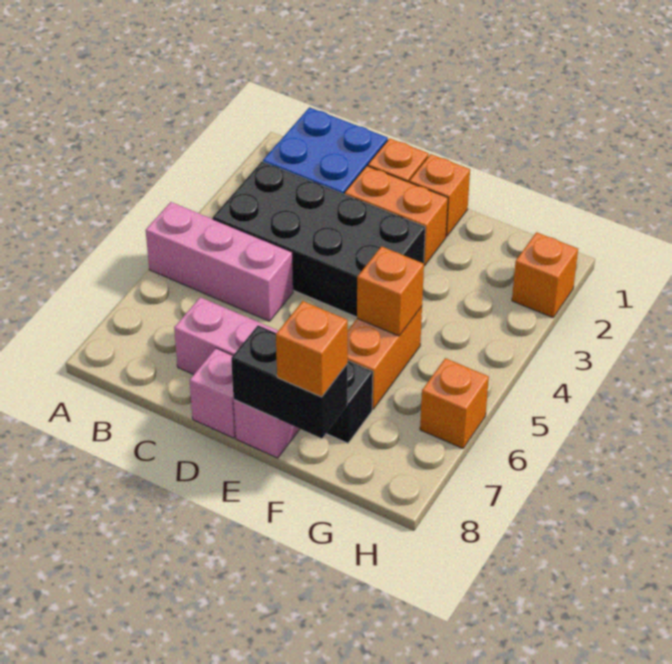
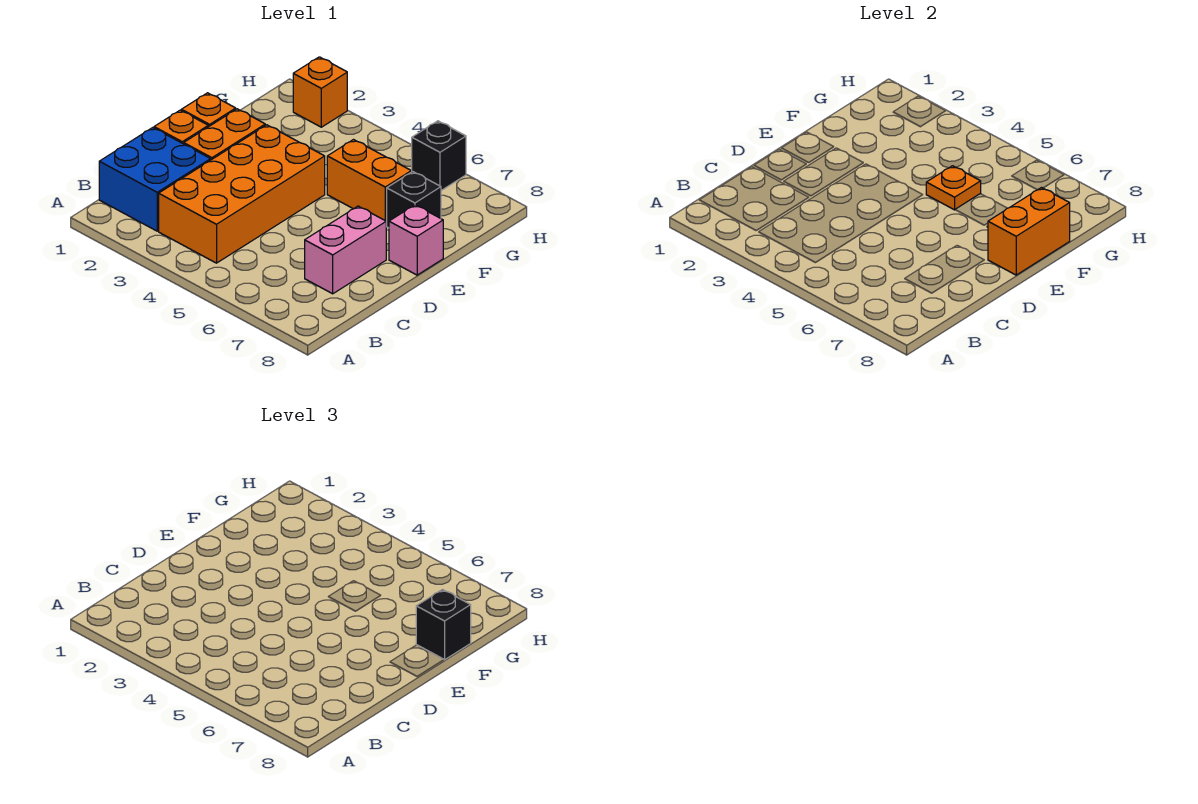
pink brick A5:C5 level 1 -> none
black brick B3:E4 level 1 -> orange brick B3:E4 level 1
pink brick D8 level 1 -> none
black brick E8:F8 level 2 -> orange brick E8:F8 level 2
orange brick F5 level 2 -> orange plate F5 level 2
orange brick F8 level 3 -> black brick F8 level 3
orange brick H6 level 1 -> black brick H6 level 1

